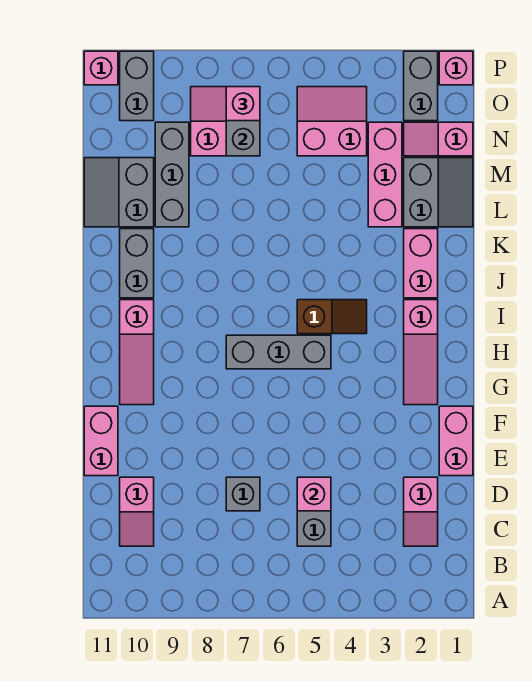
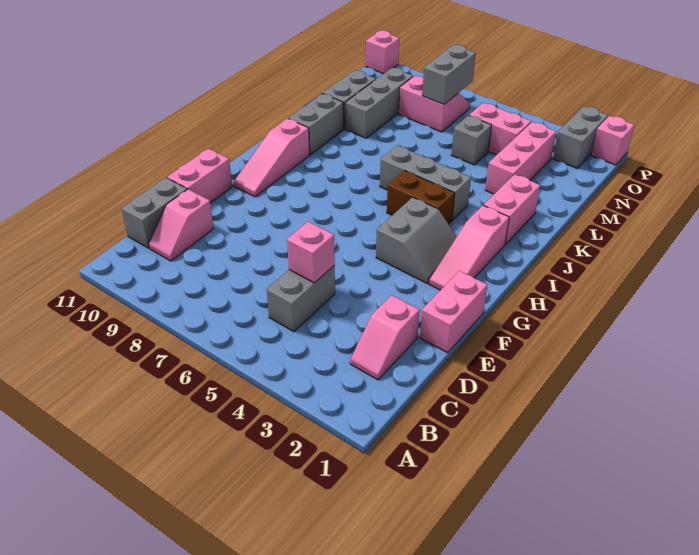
grey brick D7 level 1 -> grey brick M5 level 1
grey brick H5:H7 level 1 -> grey brick J4:J6 level 1
brown slope I4:I5 level 1 top 5 -> brown brick I4:I5 level 1
grey slope L1:M2 level 1 top 2 -> grey slope G3:H4 level 1 top 4
pink slope N1:N2 level 1 top 1 -> none
pink brick O7 level 3 -> none
grey brick O10:P10 level 1 -> grey brick C11:D11 level 1

